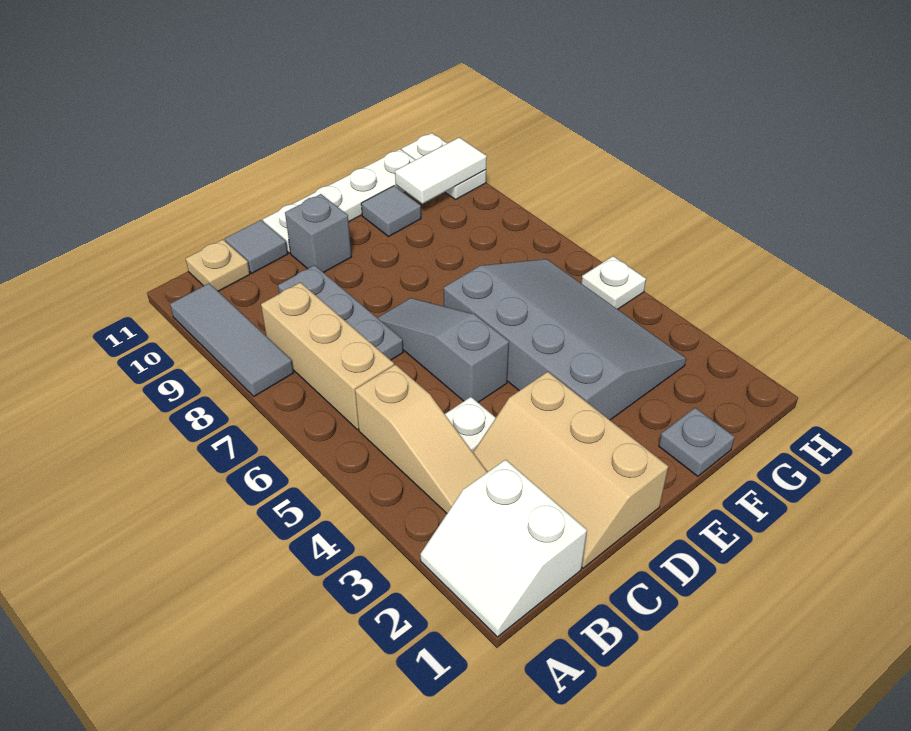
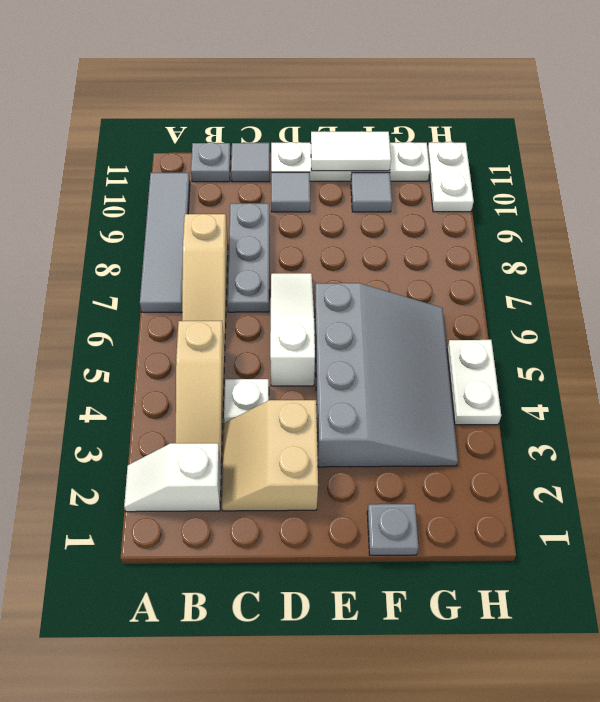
white slope A1:B2 level 1 top B -> white slope A2:B2 level 1 top B
grey tile A8:A10 level 1 -> grey tile A7:A10 level 1
tan brick B6:B8 level 1 -> tan slope B6:B8 level 1 top 8
tan plate B11 level 1 -> grey plate B11 level 1
tan slope C1:D3 level 1 top D -> tan slope C2:D3 level 1 top D
grey slope D5:D7 level 1 top 5 -> white slope D5:D7 level 1 top 5
grey brick D10 level 1 -> grey tile D10 level 1
white tile G10:H10 level 2 -> white tile E11:F11 level 2
white plate H5 level 1 -> white plate H4:H5 level 1

